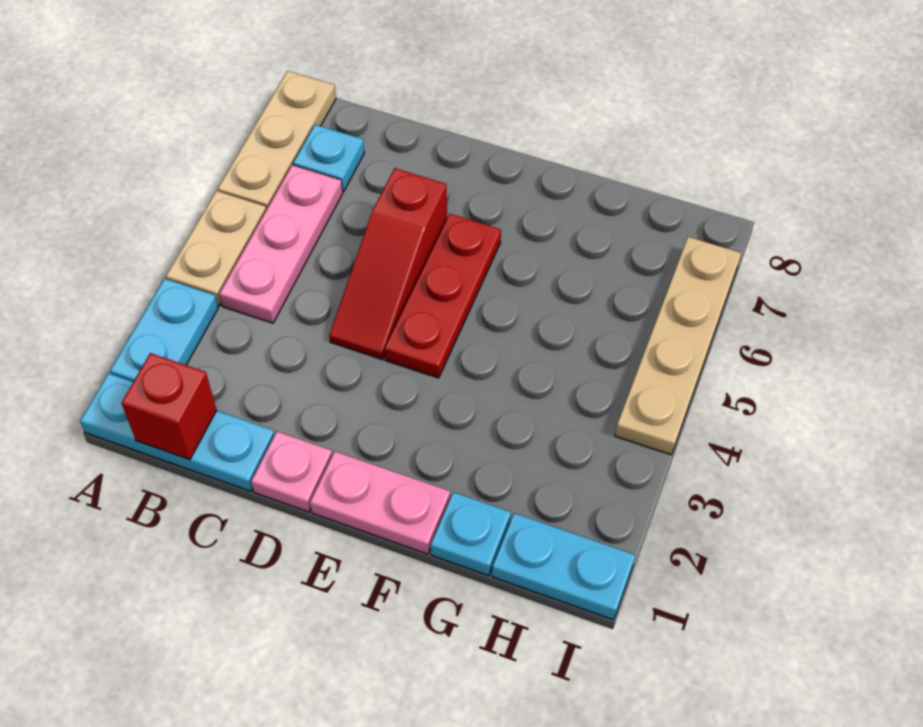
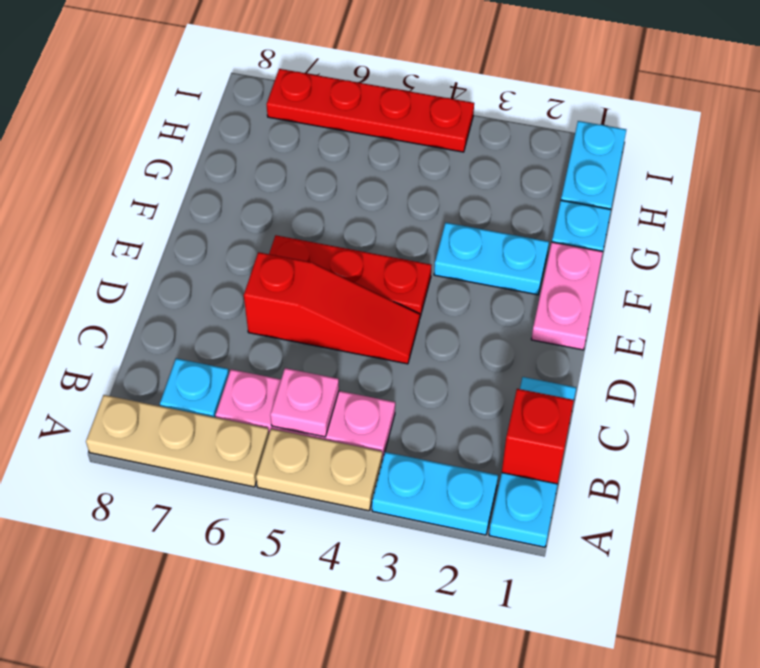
pink plate D1 level 1 -> pink plate B5 level 2
none -> cyan plate F2:F3 level 1
tan plate I4:I7 level 1 -> red plate I4:I7 level 1

